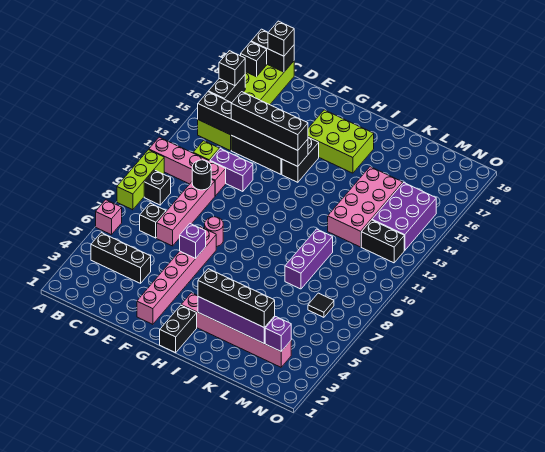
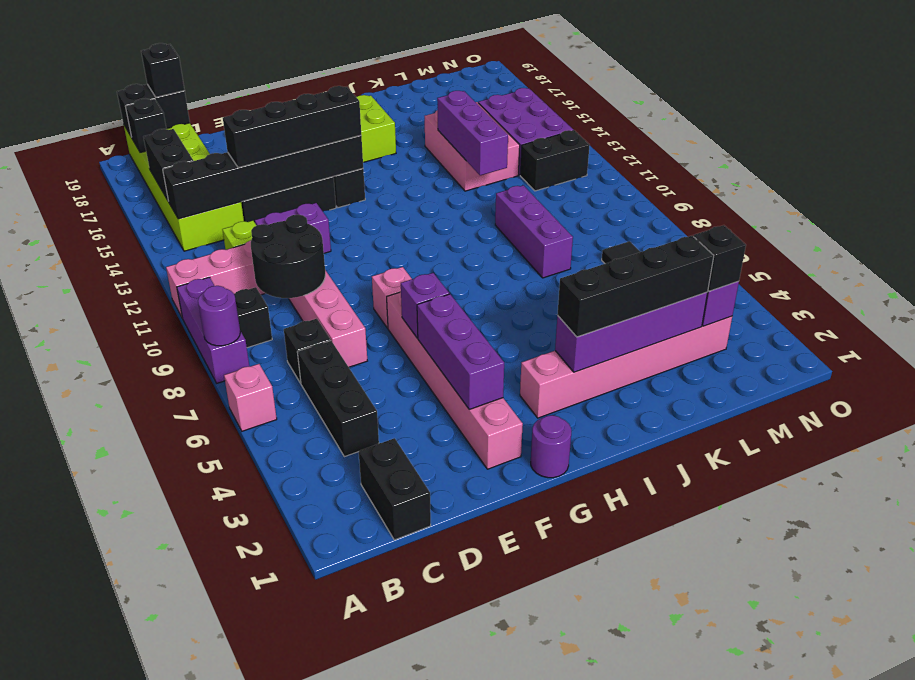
lime brick A8:A10 level 1 -> purple brick A8:A10 level 1
none -> purple round brick A8 level 2
black brick B4:D4 level 1 -> black brick C4:C6 level 1
black brick B16 level 3 -> black brick M3 level 3
black round brick D10 level 2 -> black round brick C9:D10 level 2
none -> purple brick F3:F5 level 2
pink round brick F8 level 1 -> pink brick F8 level 1
none -> purple round brick G1 level 1
black brick H1:H2 level 1 -> black brick C1:C2 level 1
pink brick K12:L15 level 1 -> pink brick K13:L15 level 1
none -> purple brick K12:K14 level 2

